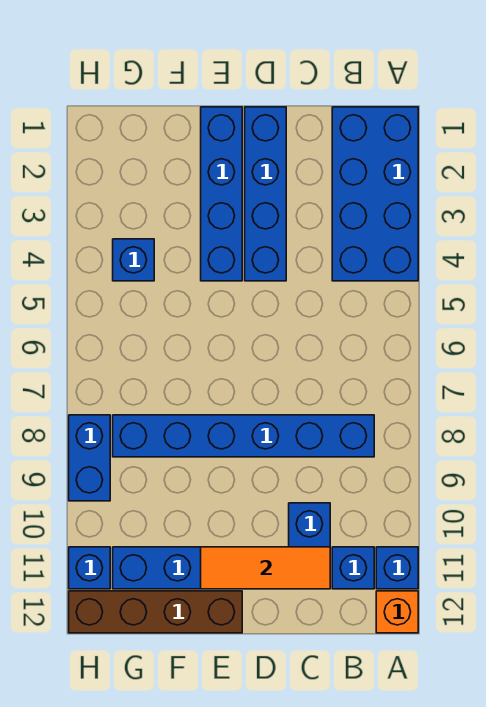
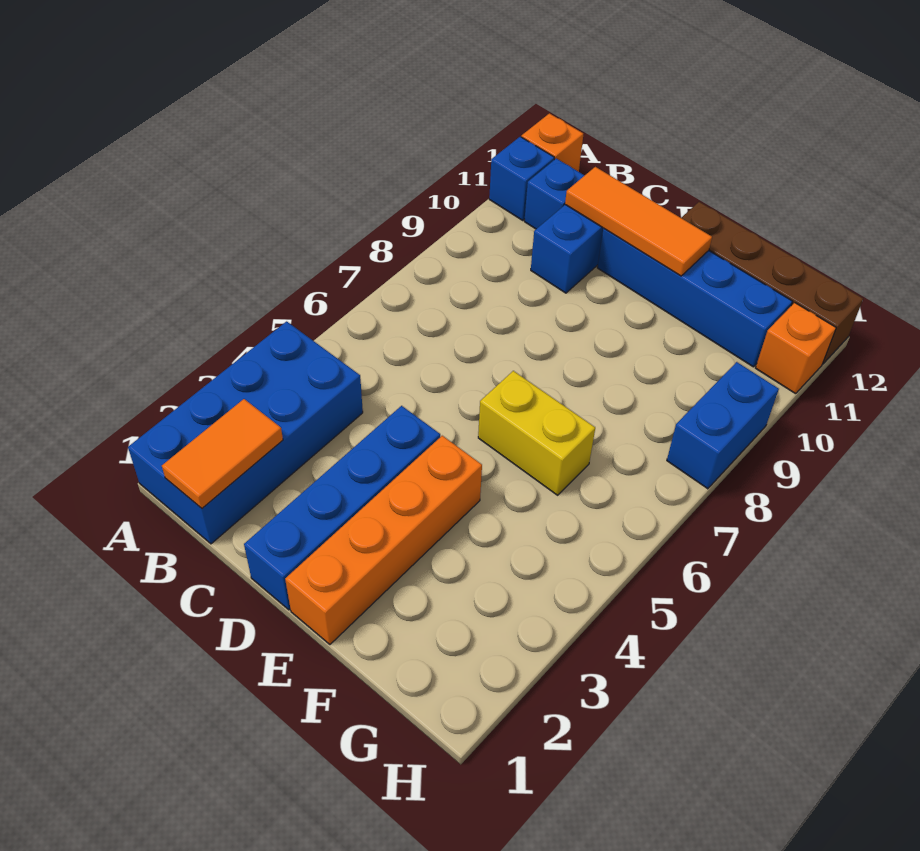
none -> orange tile B1:B2 level 2
blue brick B8:G8 level 1 -> none
blue brick E1:E4 level 1 -> orange brick E1:E4 level 1
none -> yellow brick E6:F6 level 1
blue brick G4 level 1 -> none
blue brick H11 level 1 -> orange brick H11 level 1

